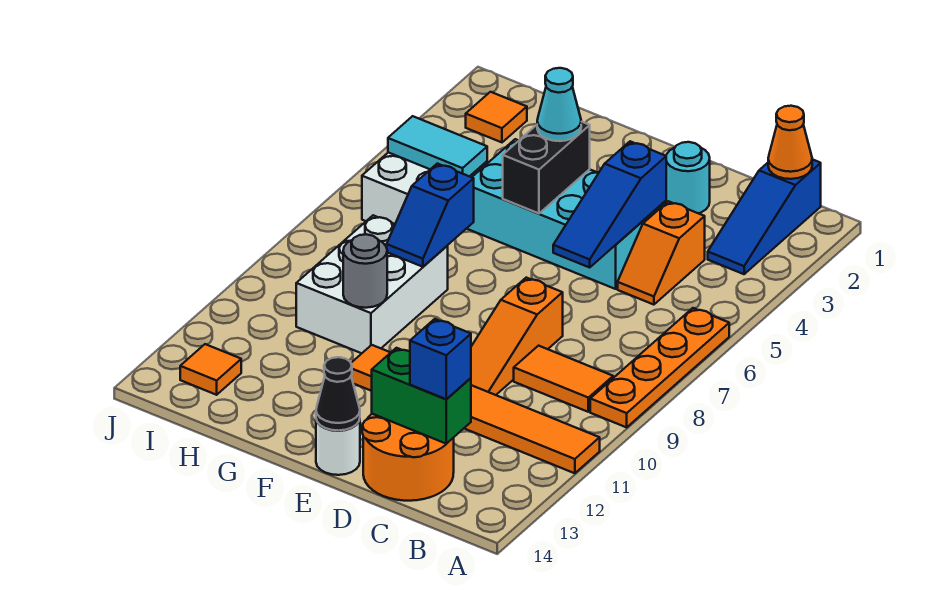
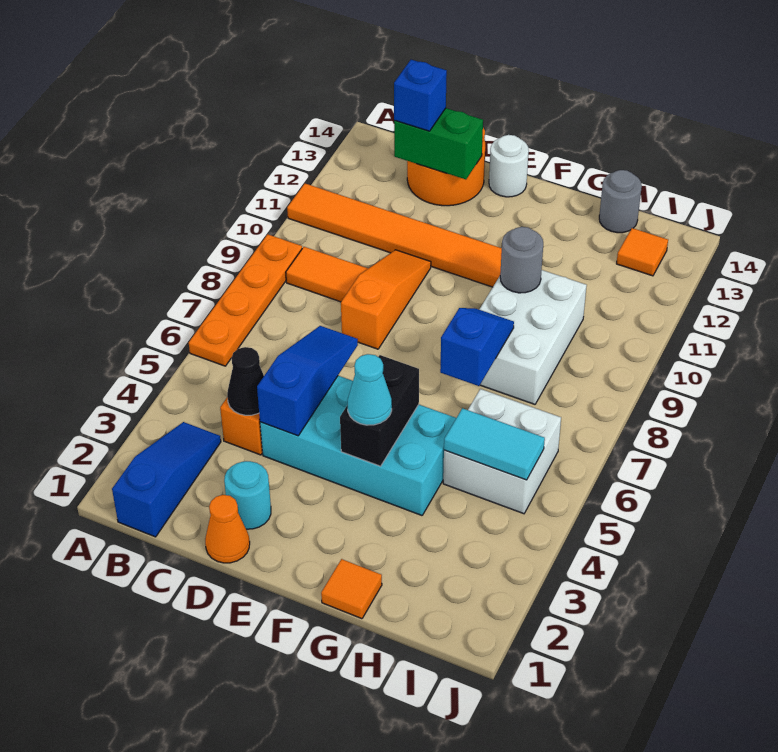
orange cone B1 level 2 -> orange cone D1 level 1
black cone E14 level 2 -> black cone C4 level 2
none -> grey round brick H14 level 1
orange tile I2 level 1 -> orange tile G1 level 1

